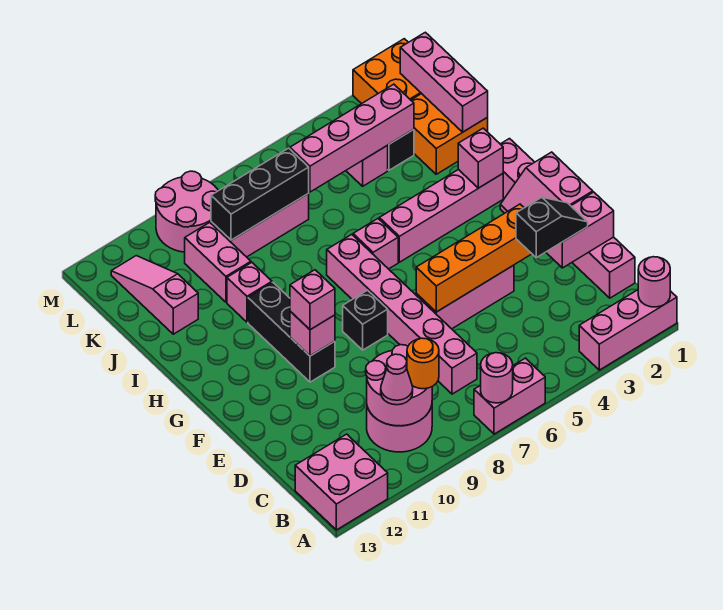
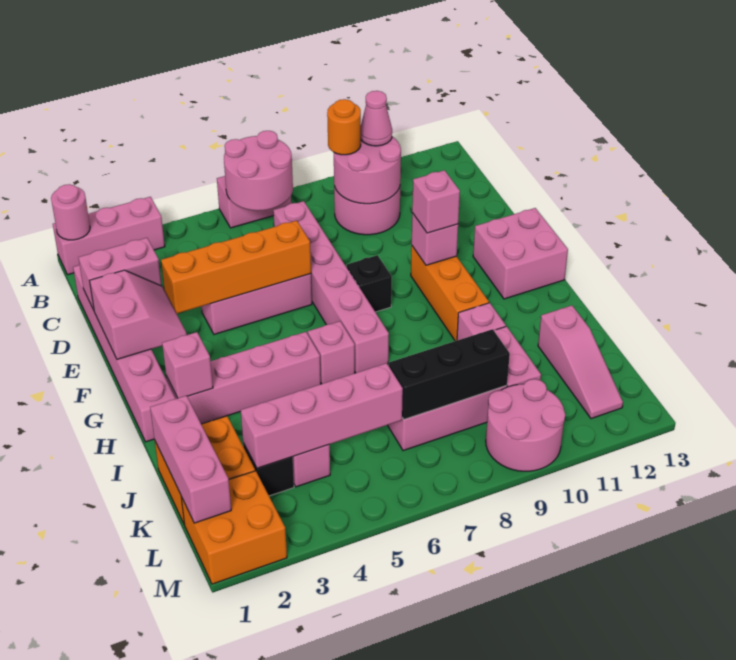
pink round brick A7 level 2 -> pink round brick A6:B7 level 2
pink brick A12:B13 level 1 -> pink brick F12:G13 level 1
black slope D2:D3 level 3 top 3 -> none
black brick F10:H10 level 1 -> orange brick F10:H10 level 1

